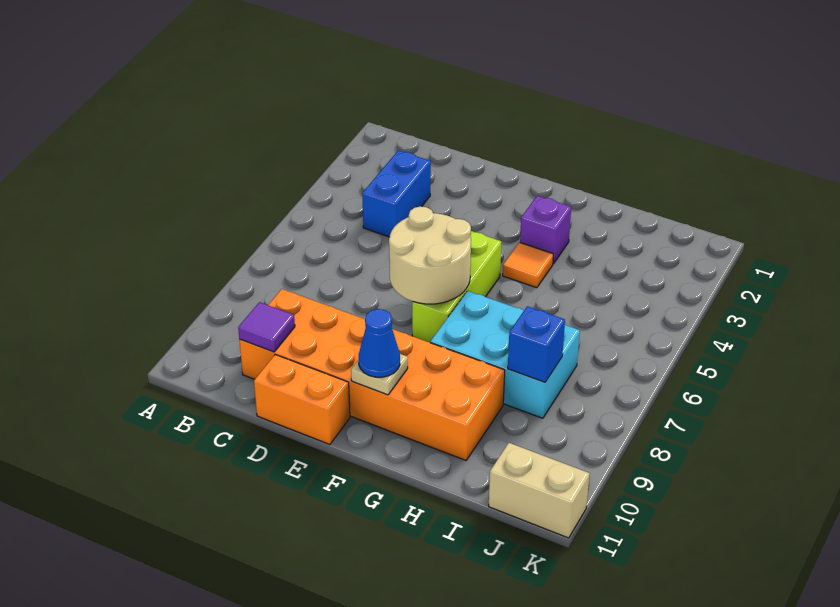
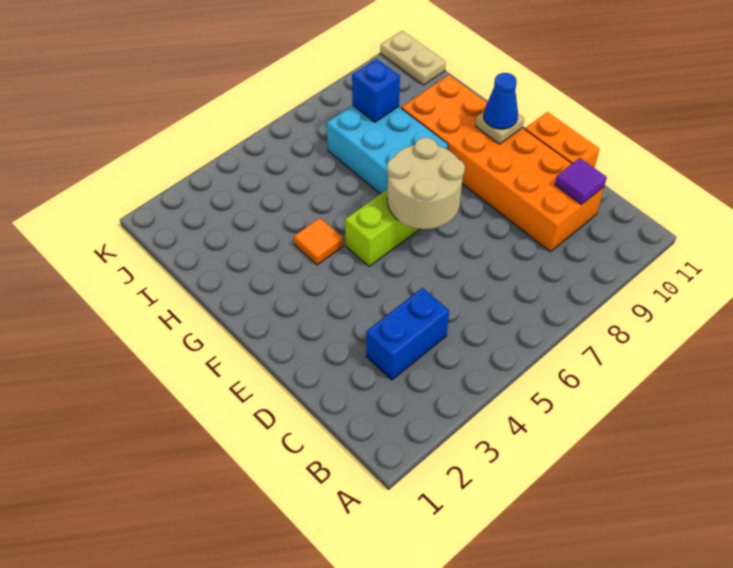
purple brick G3 level 1 -> none
tan brick J11:K11 level 1 -> tan plate J11:K11 level 1

